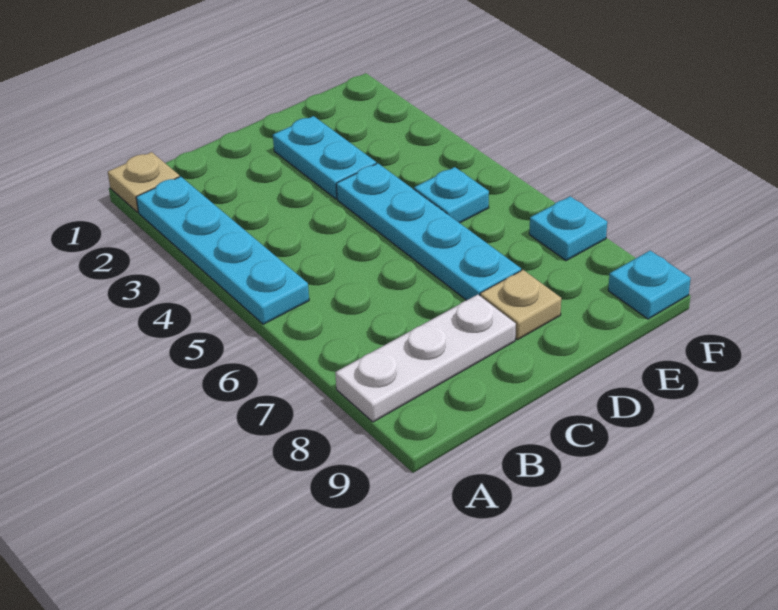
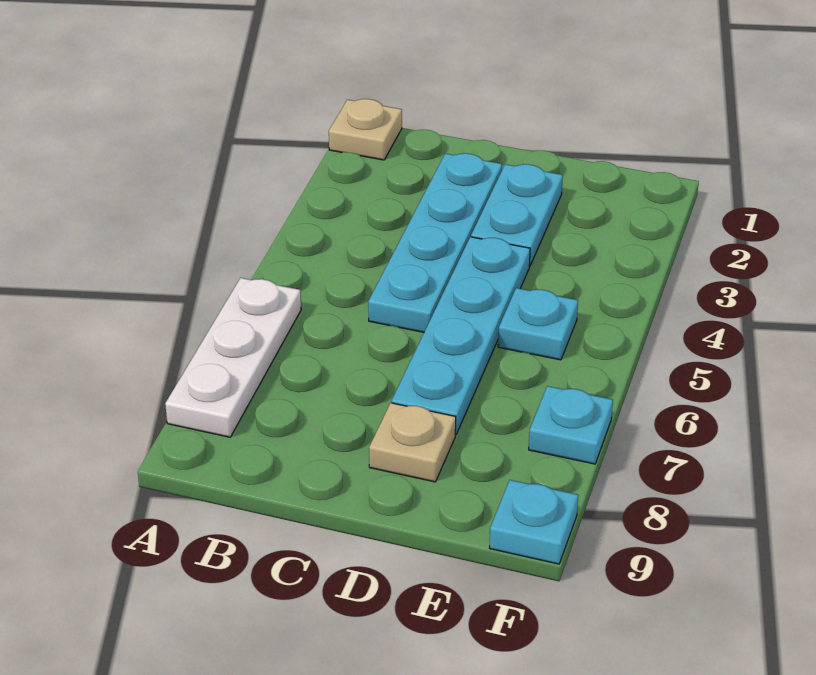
cyan plate A2:A5 level 1 -> cyan plate C2:C5 level 1
white plate A8:C8 level 1 -> white plate A6:A8 level 1

